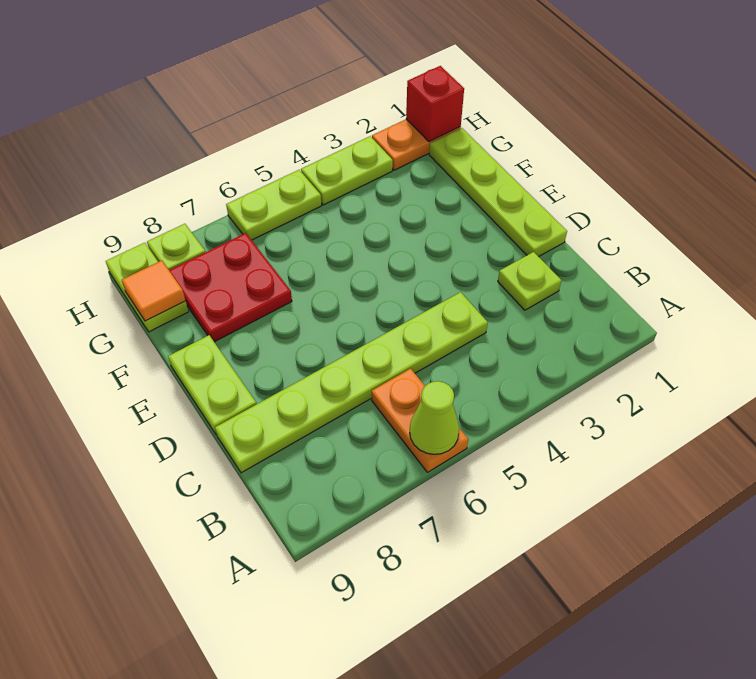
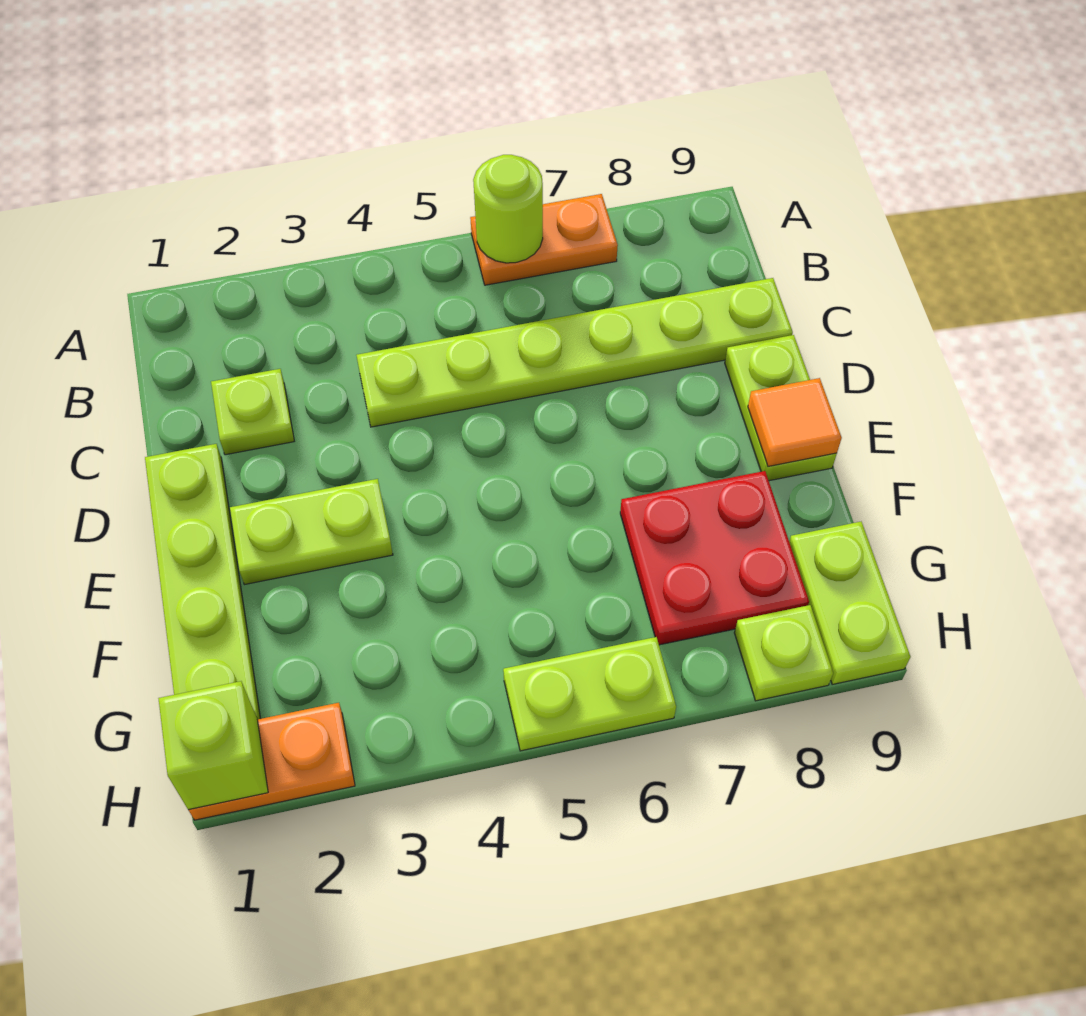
orange plate A6:B6 level 1 -> orange plate A6:A7 level 1
lime cone A6 level 2 -> lime round brick A6 level 2
orange tile G9 level 2 -> orange tile E9 level 2
red brick H1 level 2 -> lime brick H1 level 2
lime plate H3:H4 level 1 -> lime plate E2:E3 level 1

